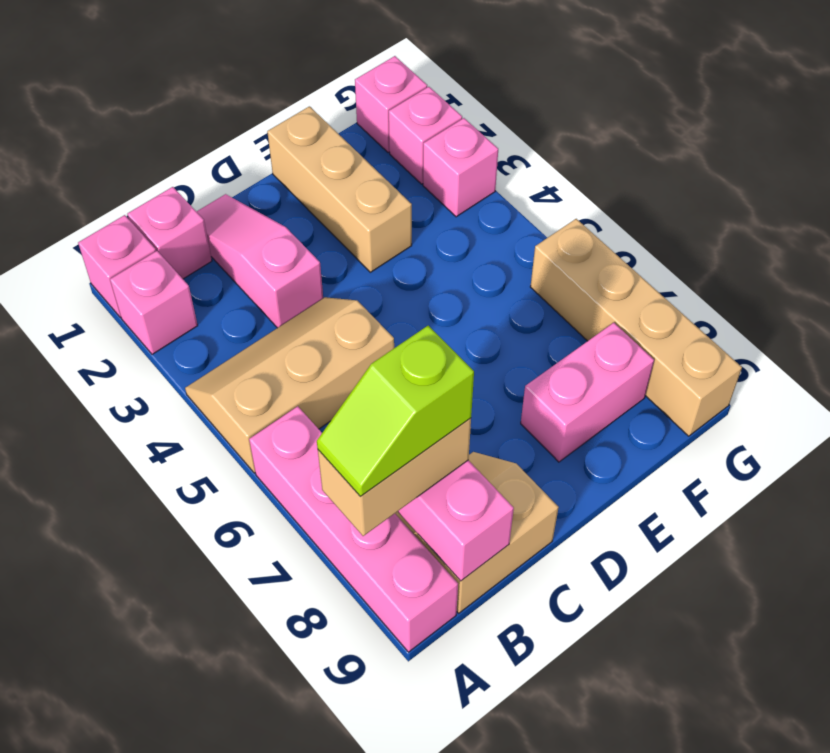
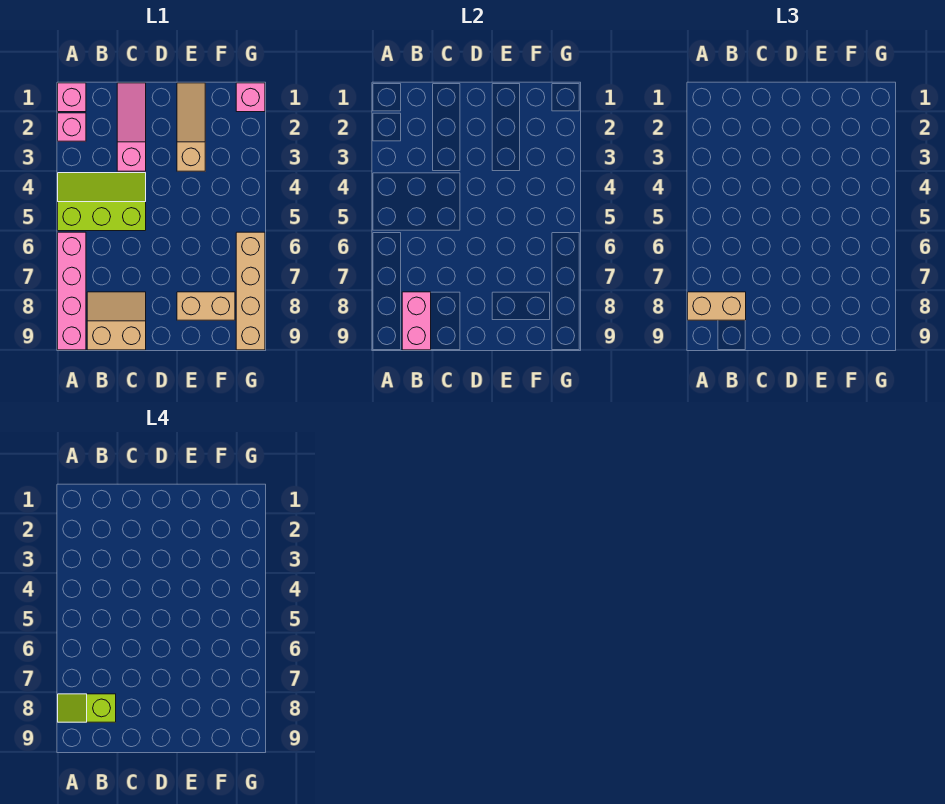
tan slope A4:C5 level 1 top 5 -> lime slope A4:C5 level 1 top 5
pink brick B1 level 1 -> none
tan brick E1:E3 level 1 -> tan slope E1:E3 level 1 top 3
pink brick E8:F8 level 1 -> tan brick E8:F8 level 1
pink brick G2 level 1 -> none
pink brick G3 level 1 -> none

